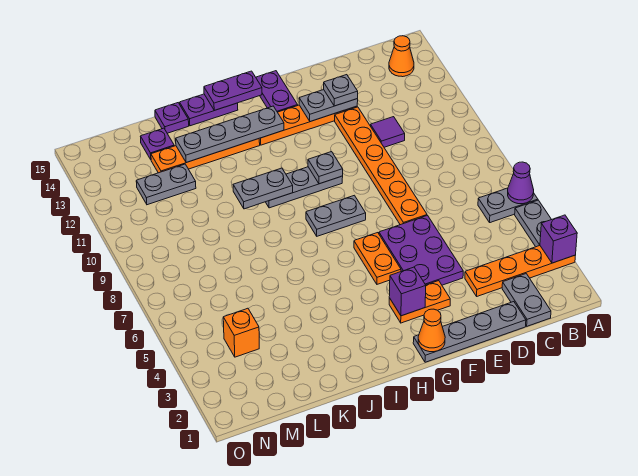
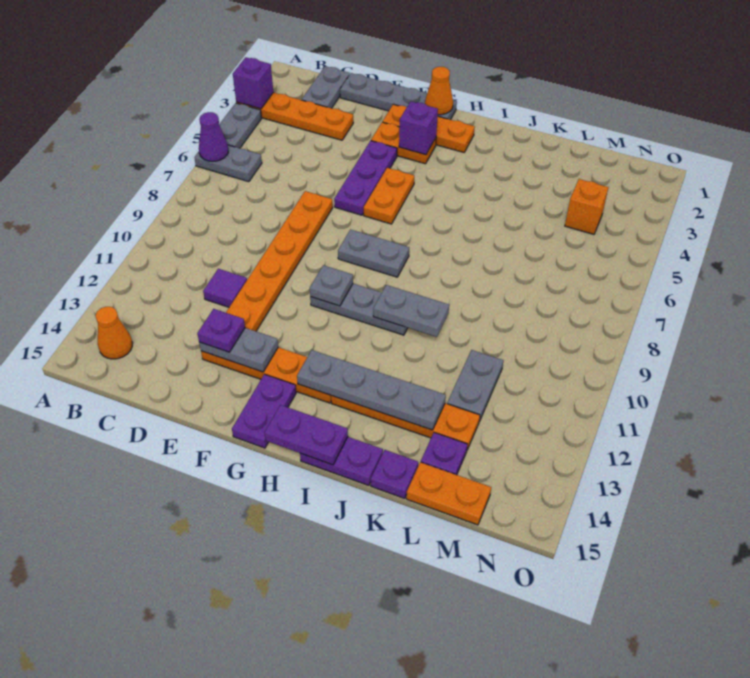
purple plate E4:F6 level 1 -> purple plate F4:F6 level 1
grey plate E13 level 3 -> purple plate E13 level 3
none -> orange plate F2:H2 level 1
grey plate L12:M12 level 1 -> grey plate L11:L12 level 1
none -> orange plate L15:M15 level 1

